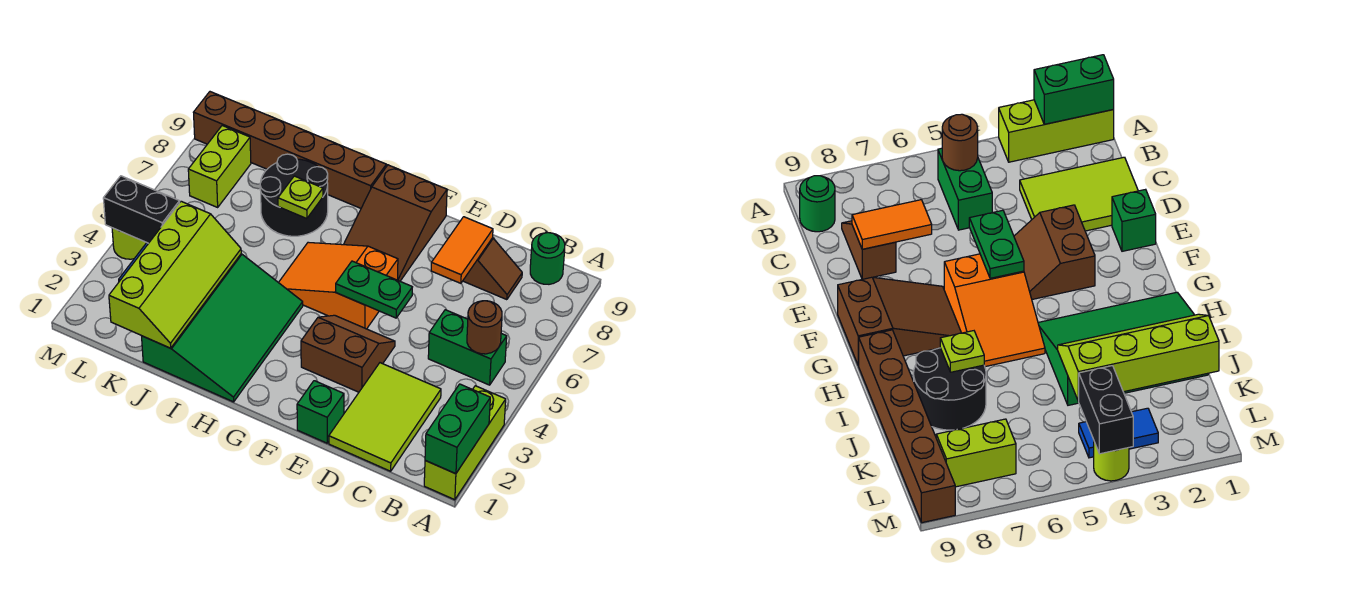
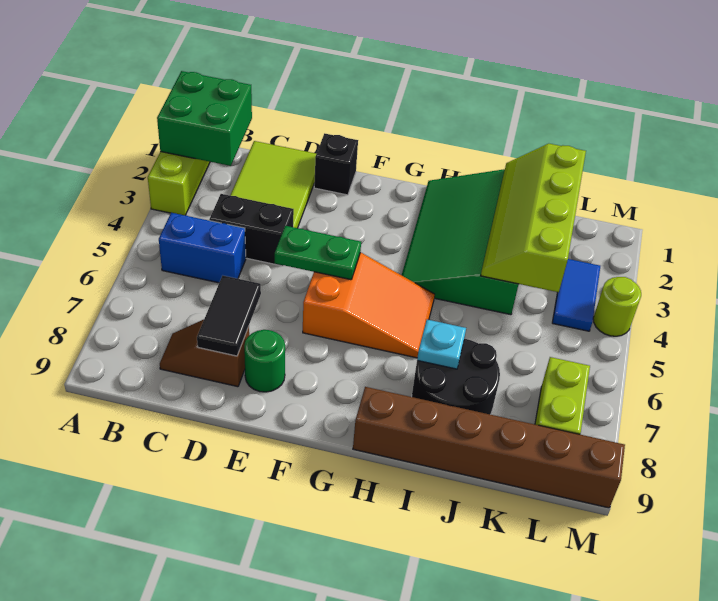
green brick A1:A2 level 2 -> green brick A1:B2 level 2
green brick B5:C5 level 1 -> blue brick B5:C5 level 1
brown round brick B5 level 2 -> none
green round brick B9 level 1 -> green round brick E8 level 1
orange tile D7:D8 level 2 -> black tile D7:D8 level 2
green brick E1 level 1 -> black brick E1 level 1
brown slope E3:F4 level 1 top 3 -> none
brown slope F7:G9 level 1 top 9 -> none
lime plate I7 level 2 -> cyan plate I7 level 2
black brick L4:M4 level 2 -> black brick C4:D4 level 1

